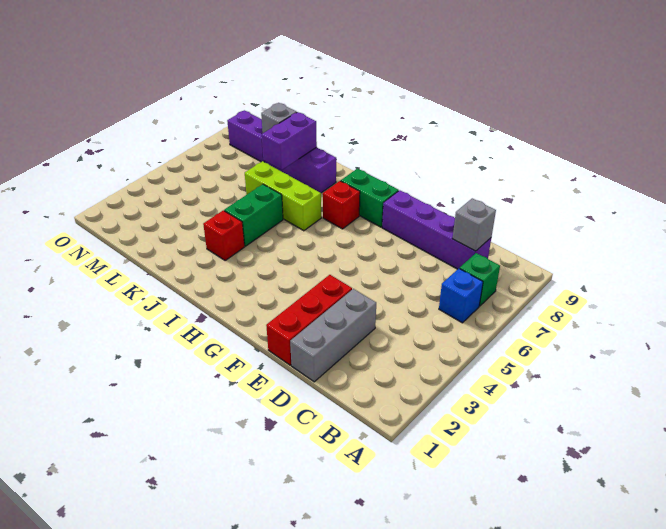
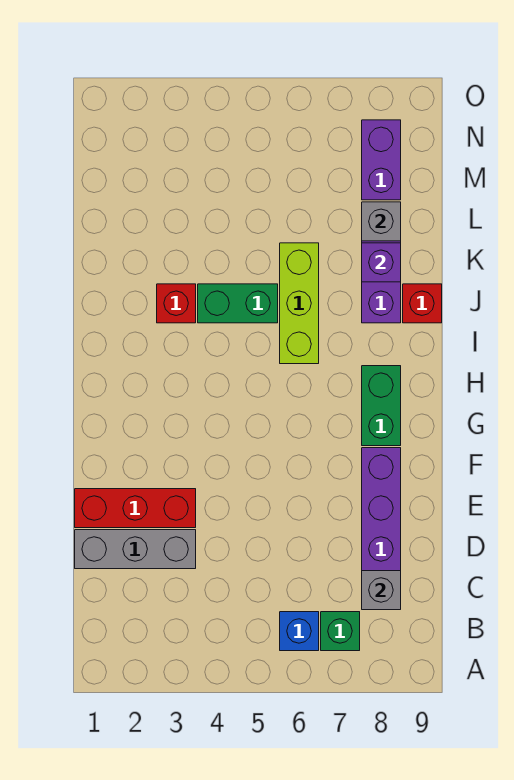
red brick H7 level 1 -> red brick J9 level 1
purple brick K7:K8 level 2 -> purple brick K8 level 2

